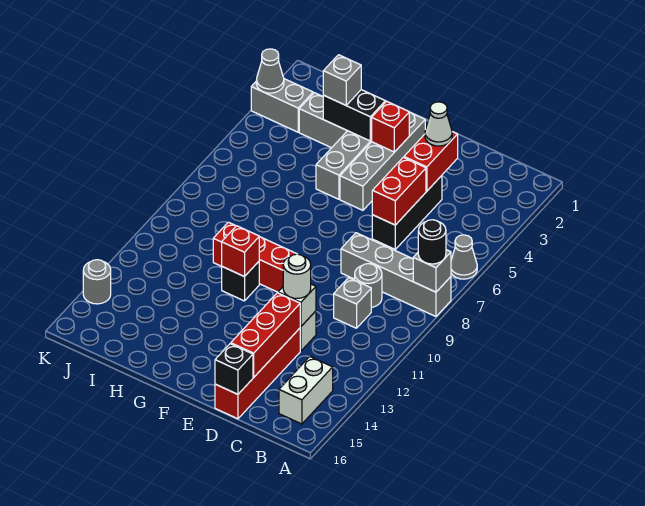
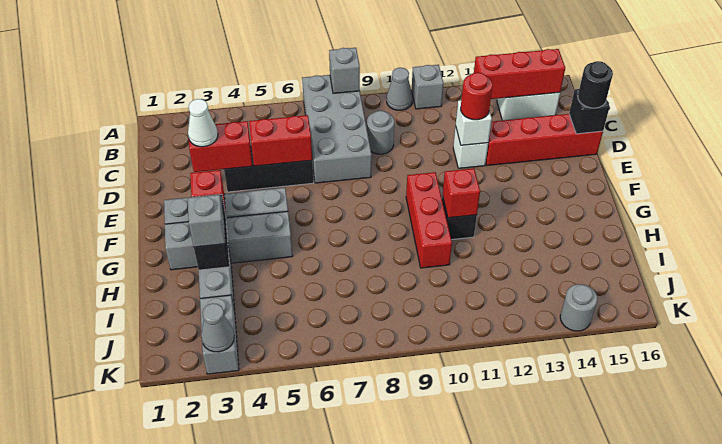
grey cone A6 level 1 -> grey cone A10 level 1
grey brick A8:D8 level 1 -> grey brick A7:D8 level 1
black round brick A8 level 3 -> black round brick D16 level 3
grey brick C10 level 1 -> grey brick A11 level 1
white round brick D12 level 3 -> red round brick D12 level 3
red brick D13:D15 level 2 -> red brick B13:B15 level 2

